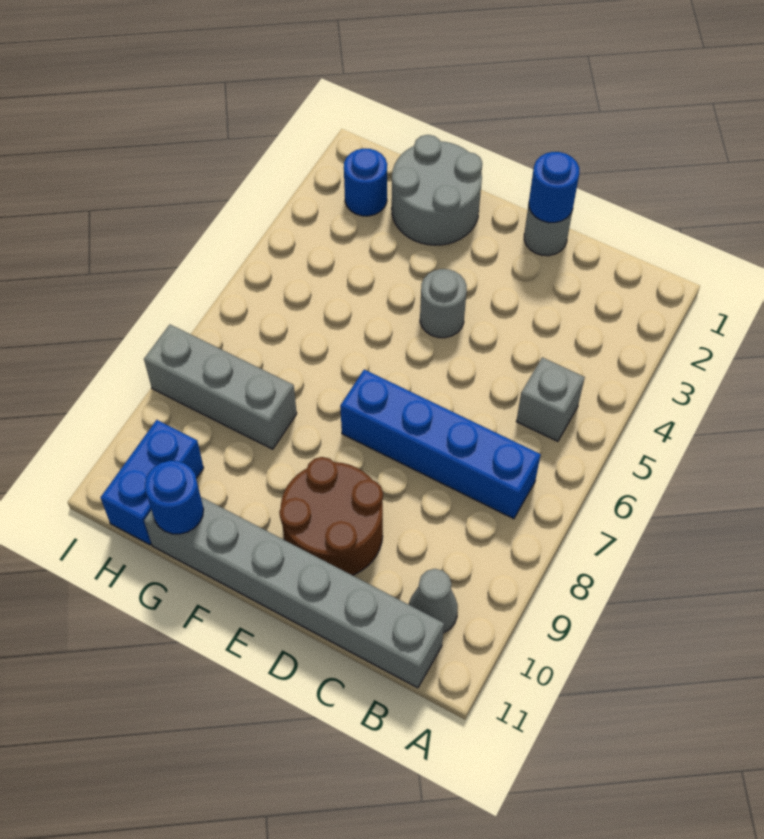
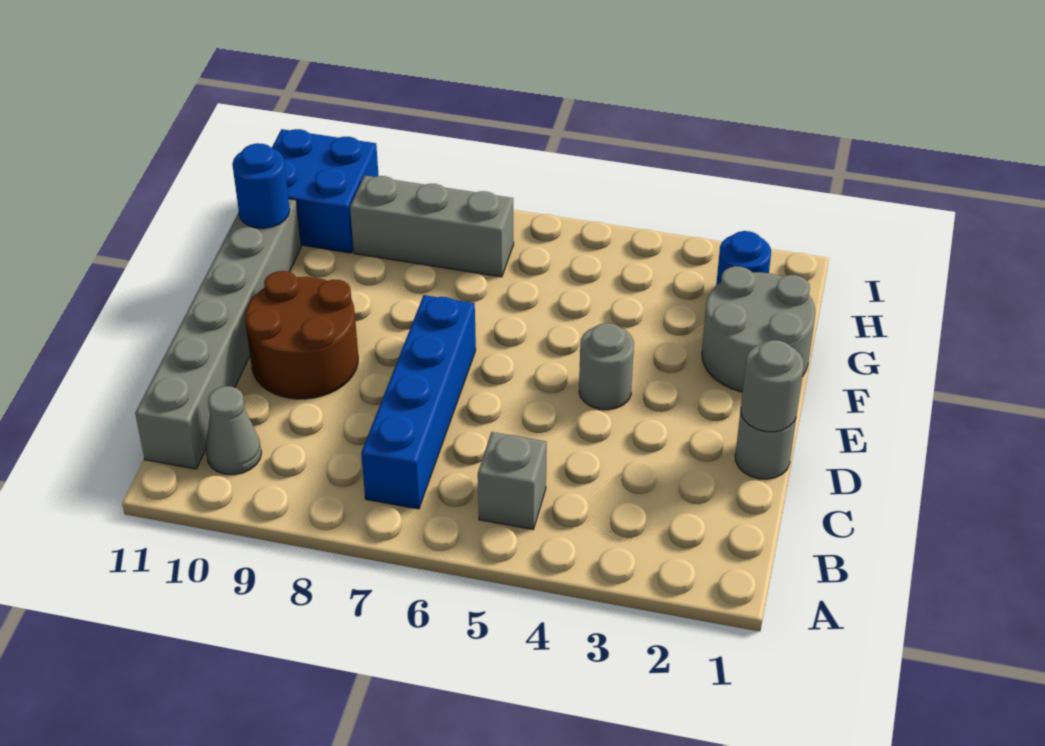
blue round brick D1 level 2 -> grey round brick D1 level 2
grey brick G8:I8 level 1 -> grey brick H7:H9 level 1
blue brick H10:H11 level 1 -> blue brick H10:I11 level 1

